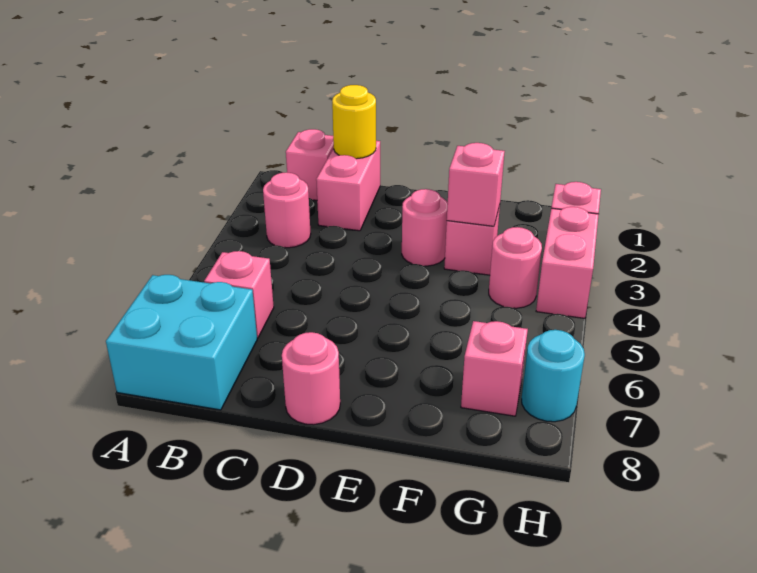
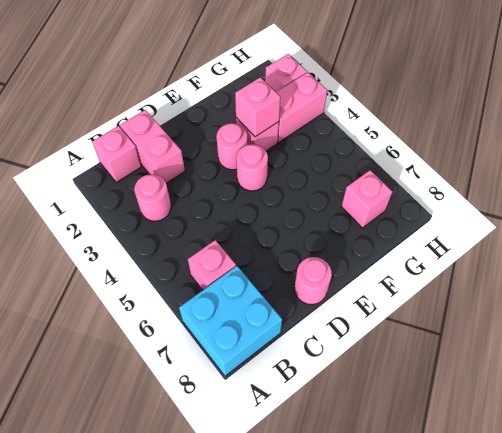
yellow round brick C1 level 2 -> none
pink round brick G4 level 1 -> pink round brick E4 level 1
pink brick H3:H4 level 1 -> pink brick G3:H3 level 1
cyan round brick H7 level 1 -> none

